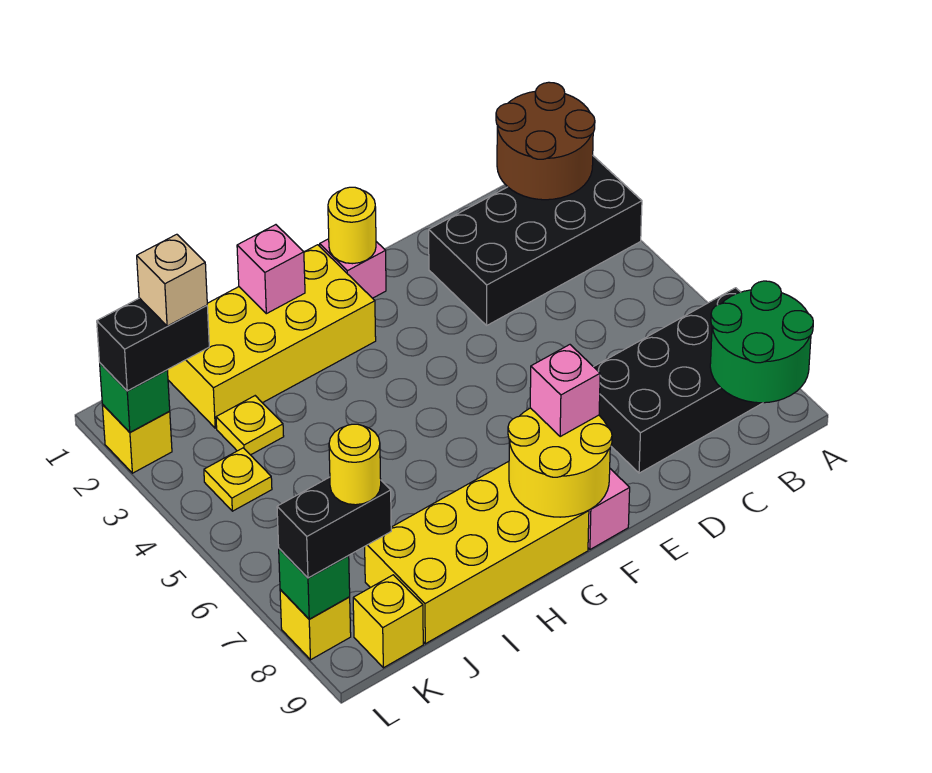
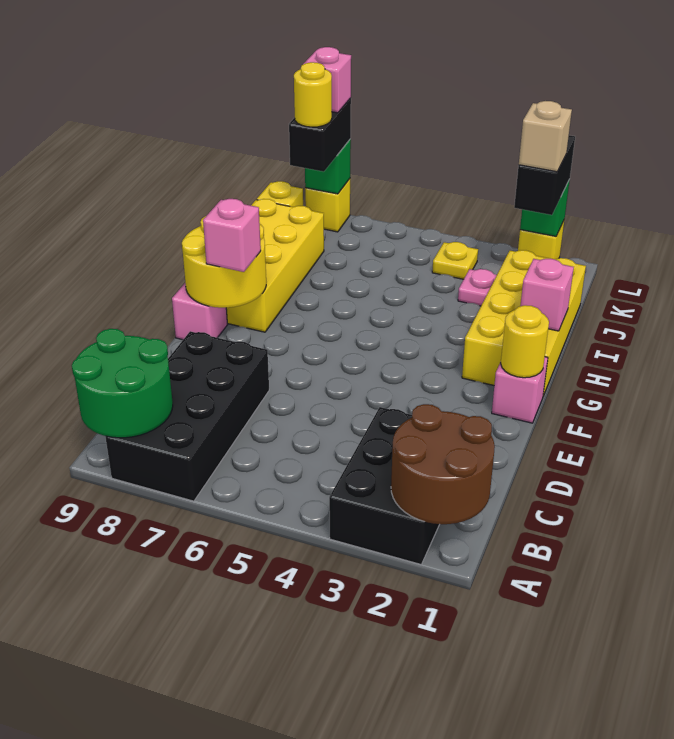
black brick A2:D3 level 1 -> black brick A2:C3 level 1
yellow plate J3 level 1 -> pink plate J3 level 1
none -> pink brick L8 level 4

